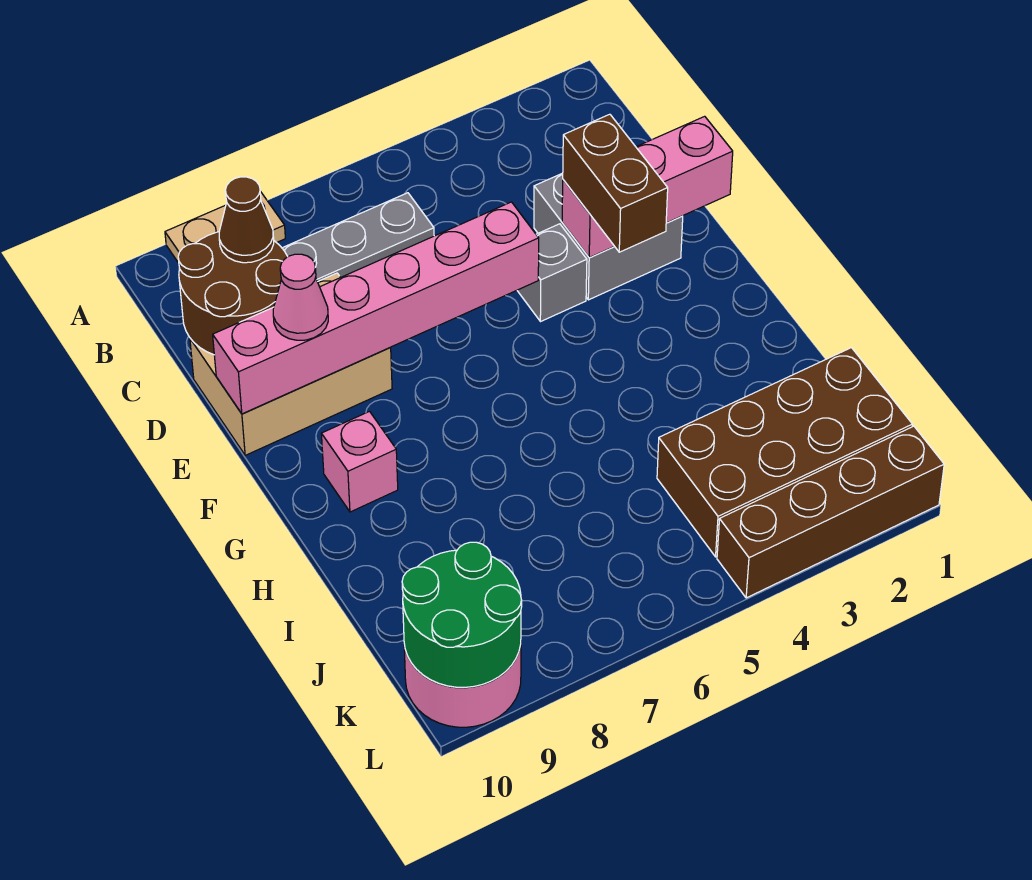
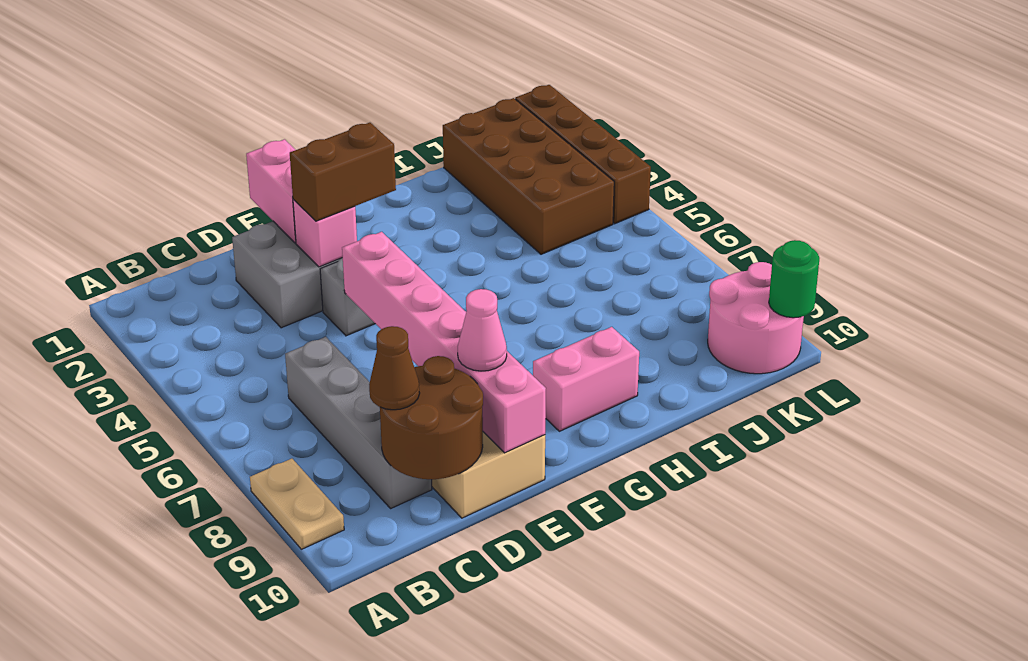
pink brick G9 level 1 -> pink brick G9:H9 level 1
green round brick K9:L10 level 2 -> green round brick L10 level 2

